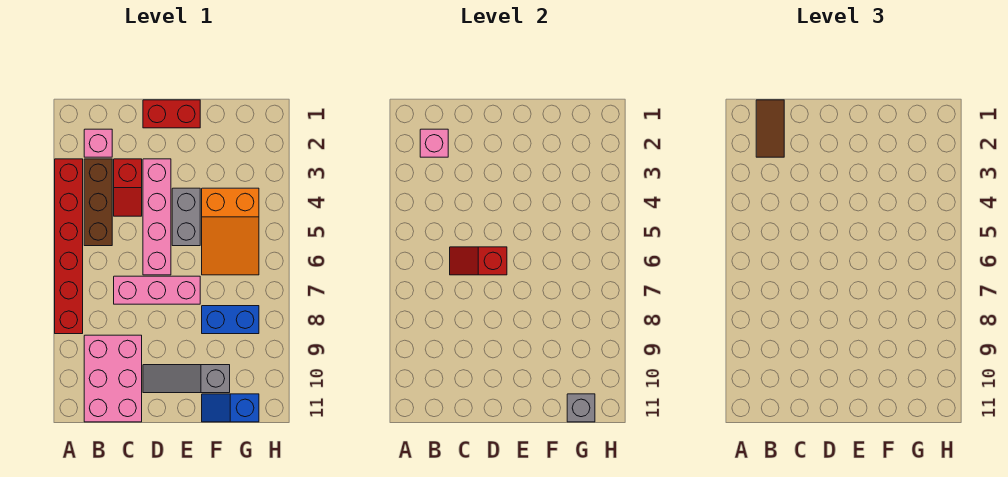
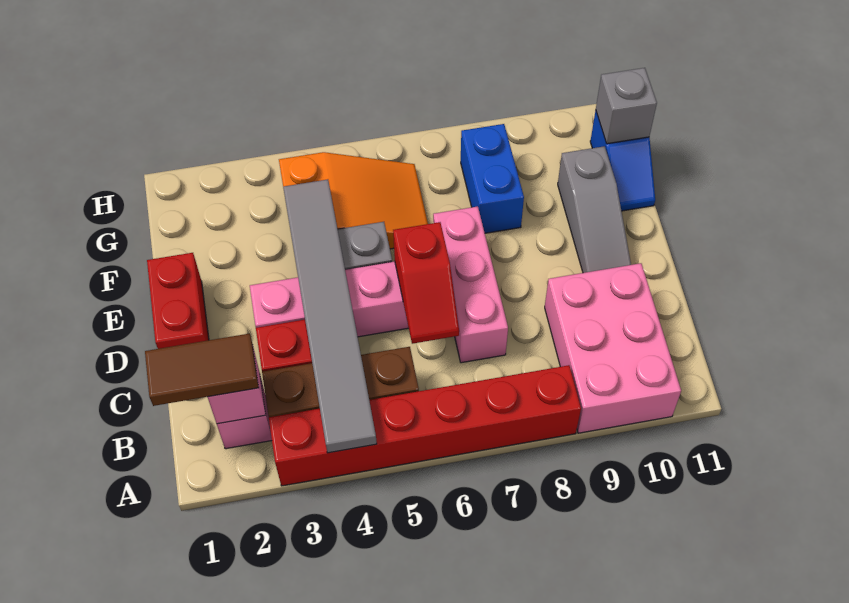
none -> grey tile A4:F4 level 2
pink brick B9:C11 level 1 -> pink brick A9:C10 level 1

